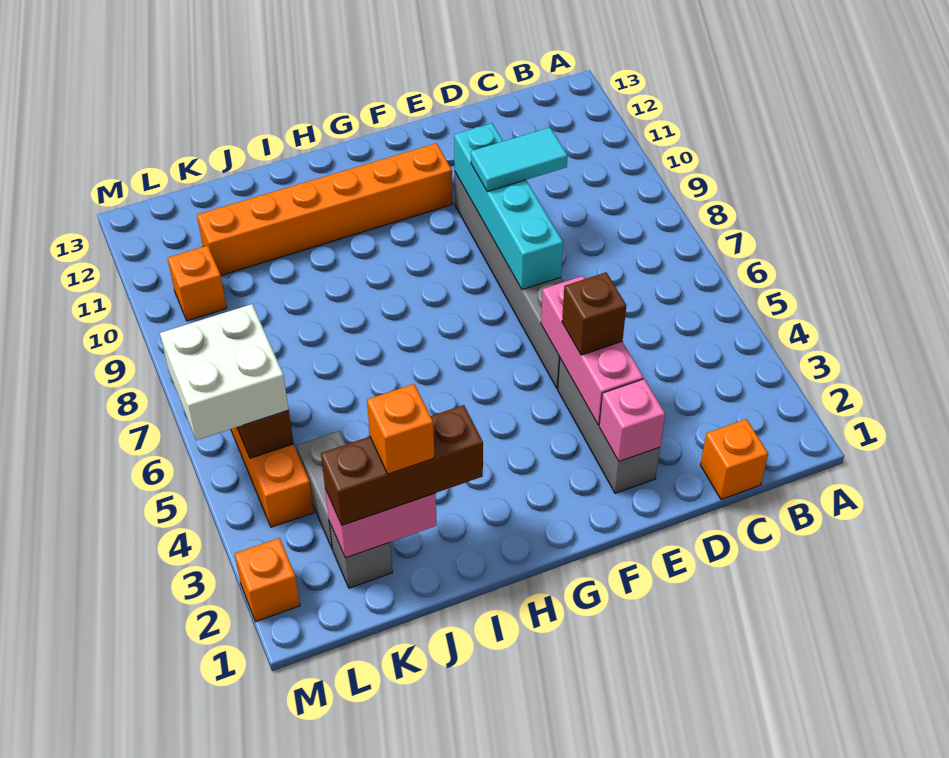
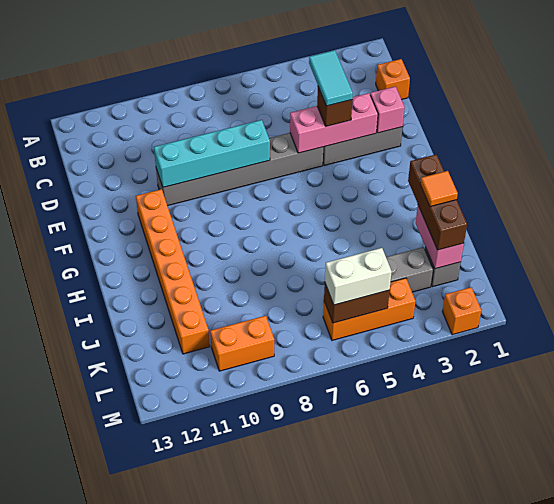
cyan tile D9:E9 level 3 -> cyan tile D4:E4 level 4
orange brick J2 level 4 -> orange tile J2 level 4
white brick L5:M6 level 3 -> white brick L5:L6 level 3
orange brick L10 level 1 -> orange brick L9:L10 level 1

